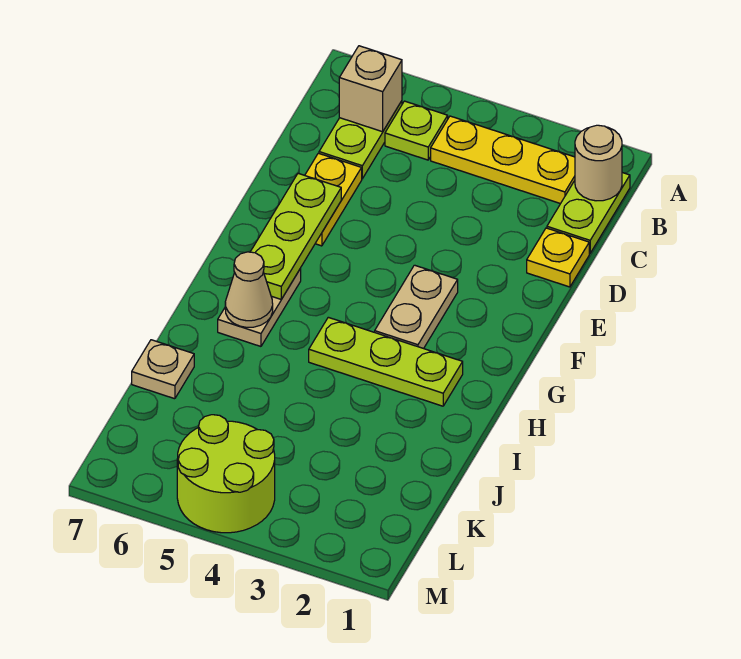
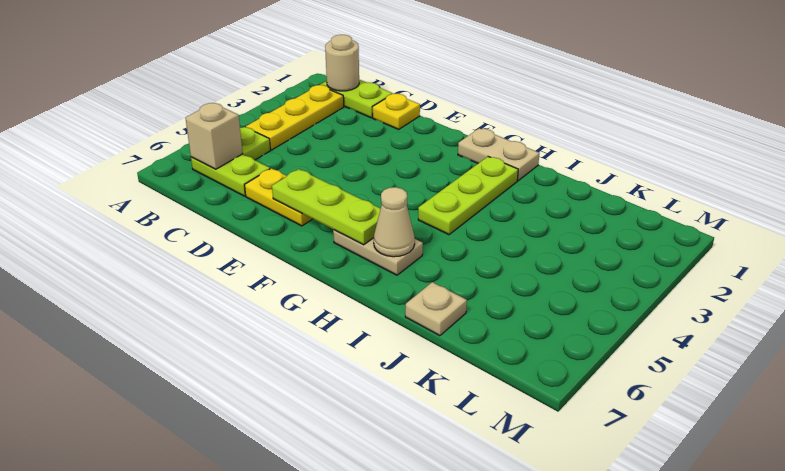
tan plate F3:G3 level 1 -> tan plate G1:H1 level 1
lime round brick L4:M5 level 1 -> none

